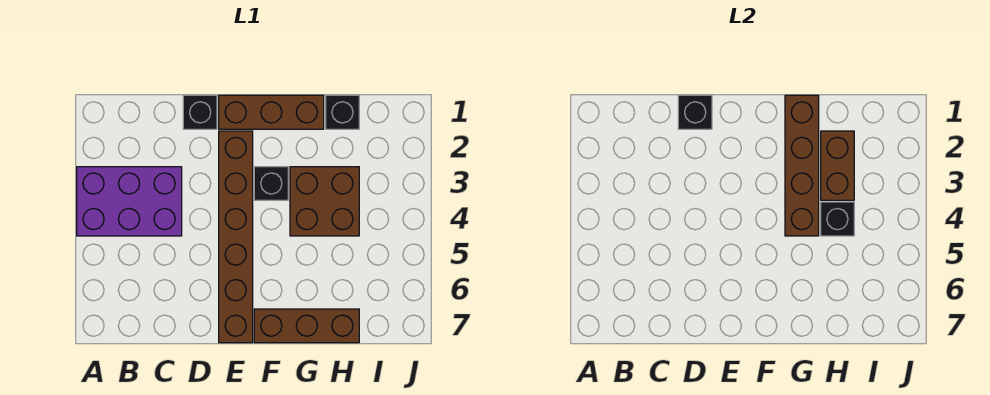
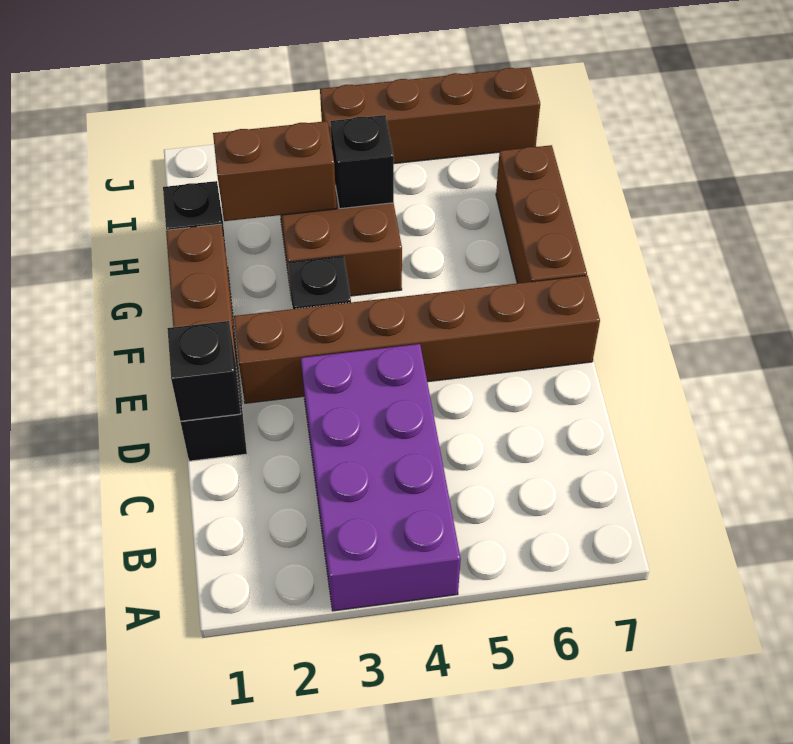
purple brick A3:C4 level 1 -> purple brick A3:D4 level 1
brown brick G1:G4 level 2 -> brown brick J4:J7 level 1

